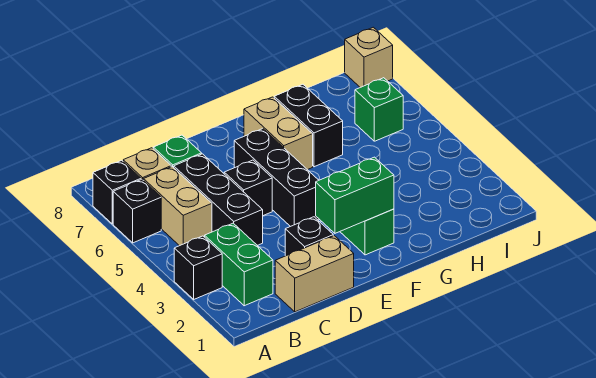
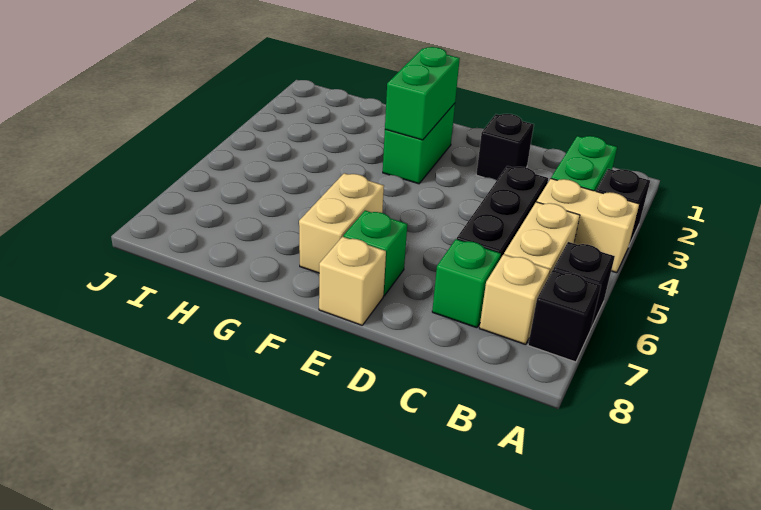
tan brick C1:D1 level 1 -> tan brick A4:B4 level 1
black brick D5 level 1 -> none
green brick E2:F2 level 2 -> green brick F2:F3 level 2
black brick E4:E6 level 1 -> none
black brick G6:G7 level 1 -> none
green brick I6 level 1 -> green brick E7 level 1
tan brick J8 level 1 -> tan brick E8 level 1

